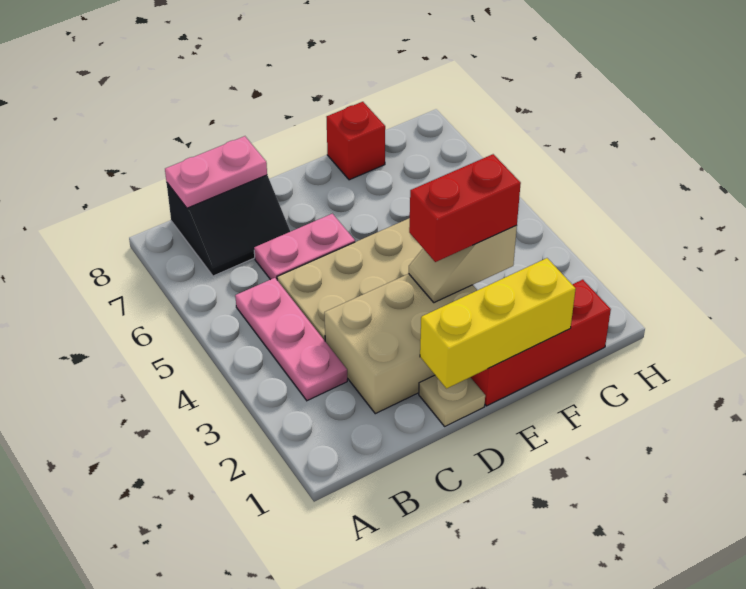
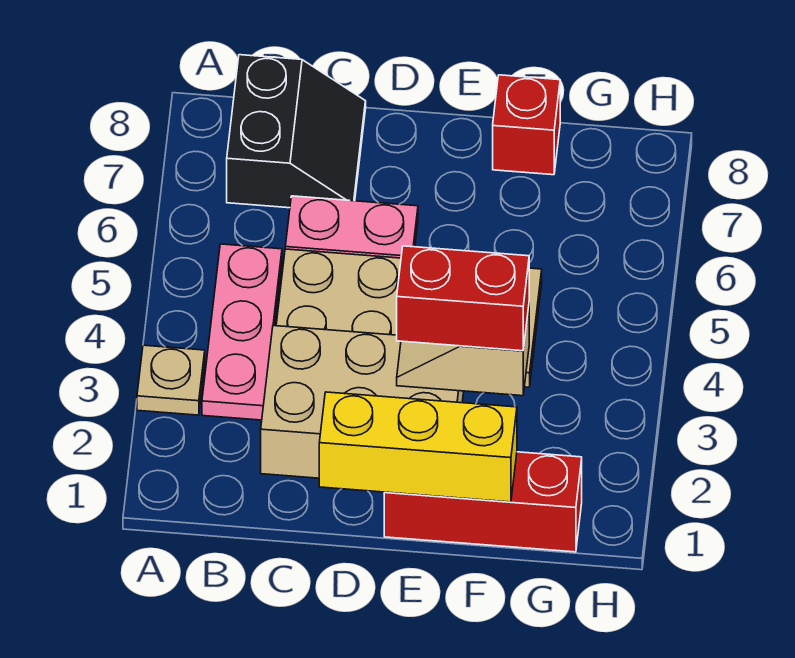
black slope B7:C8 level 1 top 8 -> black slope B7:C8 level 1 top B
pink plate B8:C8 level 2 -> none
tan plate D1 level 1 -> tan plate A3 level 1

